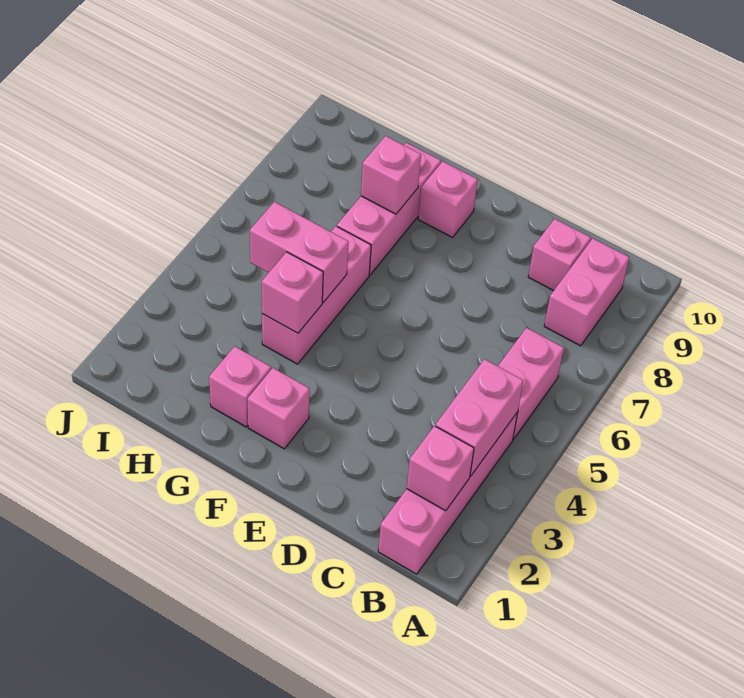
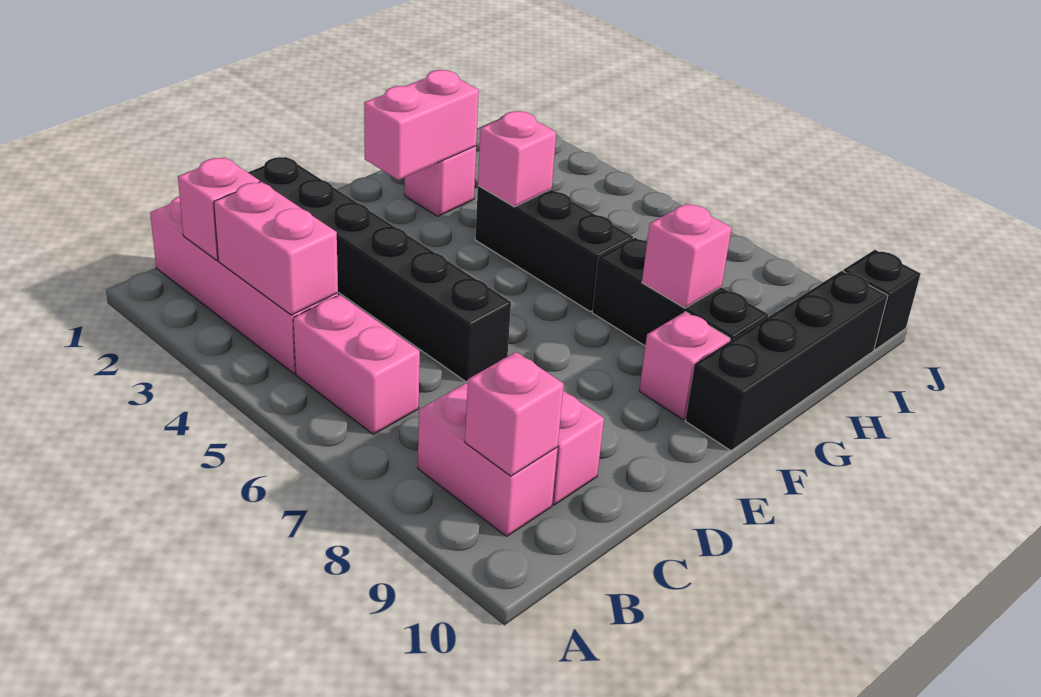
none -> black brick D1:D6 level 1
pink brick F2 level 1 -> pink brick B9 level 2
none -> black brick F10:I10 level 1
pink brick G4:G6 level 1 -> black brick G4:G6 level 1
pink brick G5:H5 level 2 -> pink brick F2:G2 level 2
pink brick G7:G9 level 1 -> black brick G7:G9 level 1
none -> black brick J10 level 1

